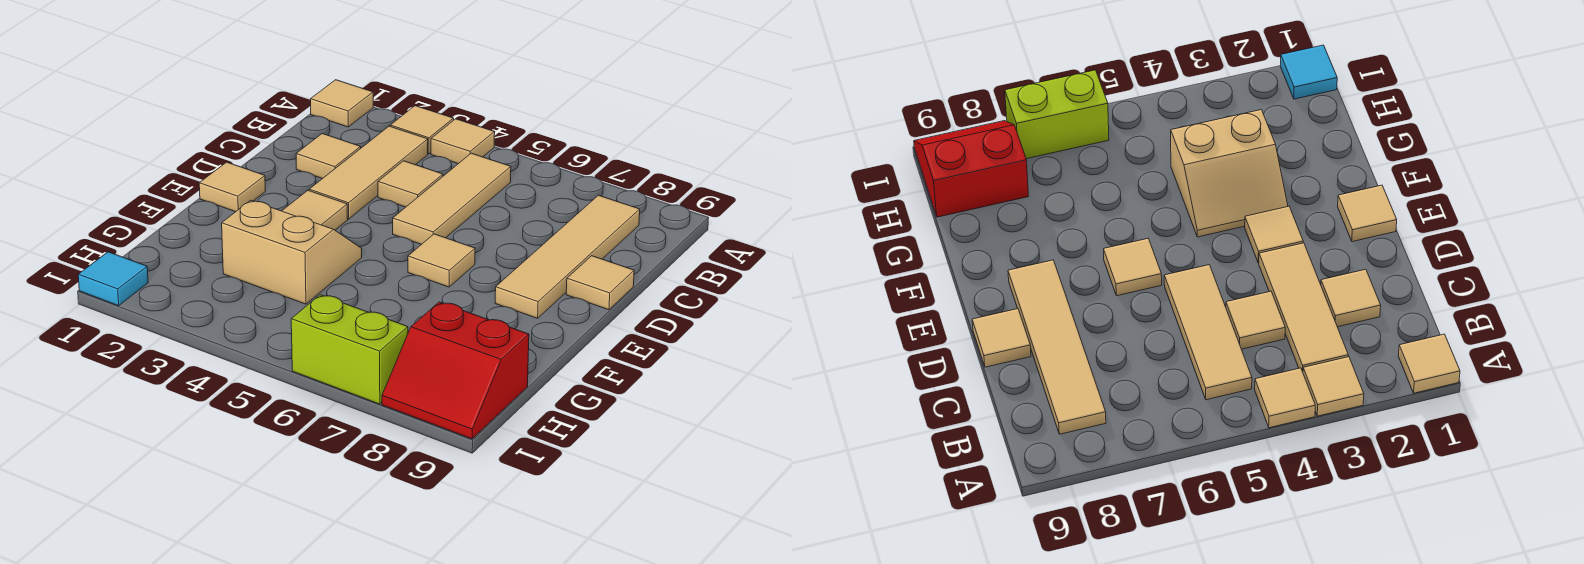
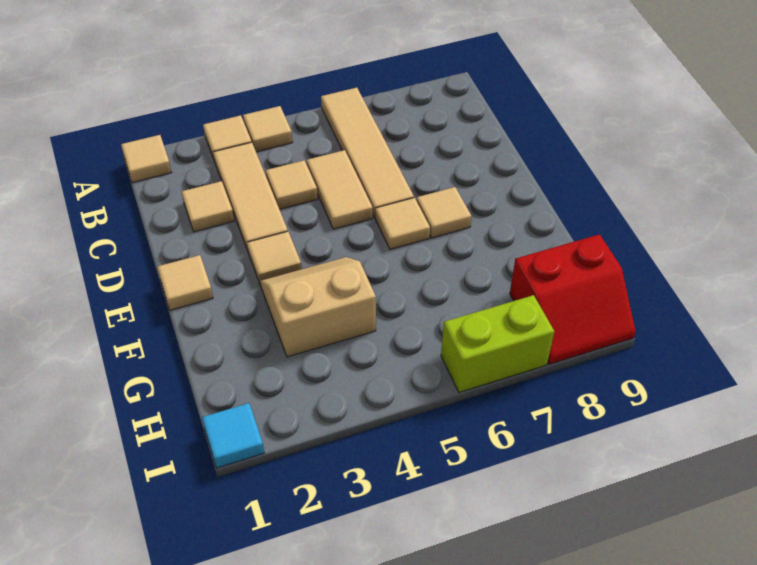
tan tile B5:D5 level 1 -> tan tile C5:D5 level 1
tan tile B8:E8 level 1 -> tan tile A6:D6 level 1
tan tile D9 level 1 -> tan tile E7 level 1

